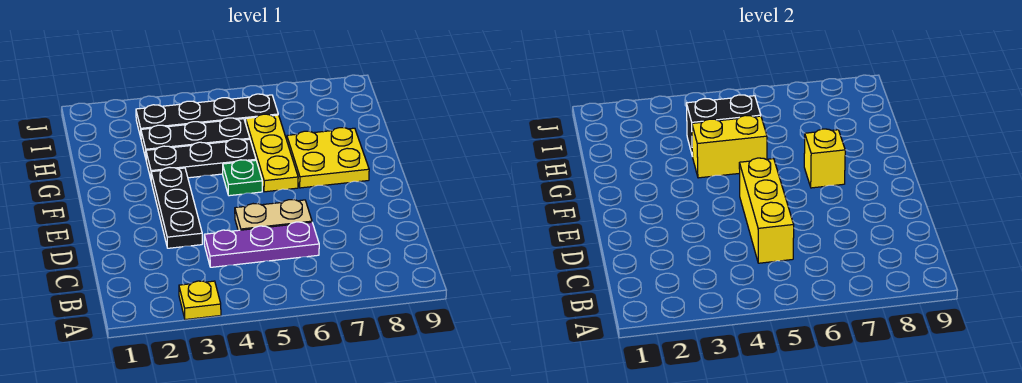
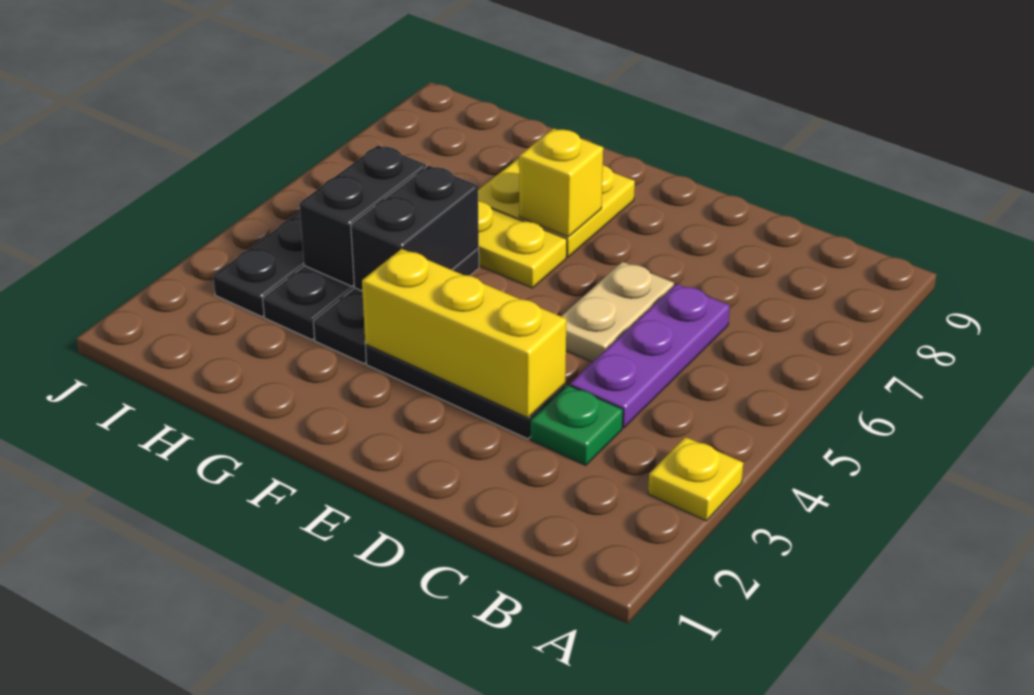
yellow brick C5:E5 level 2 -> yellow brick D3:F3 level 2
green plate F5 level 1 -> green plate C3 level 1
yellow brick G4:G5 level 2 -> black brick G4:G5 level 2

